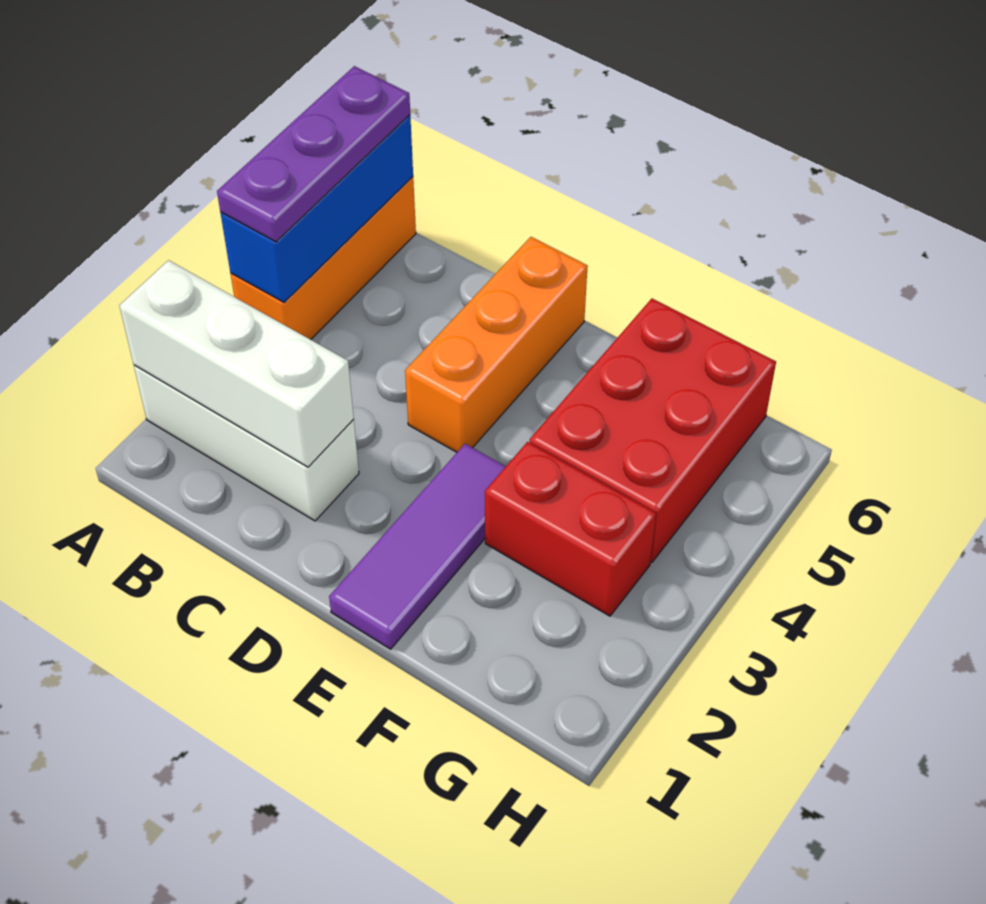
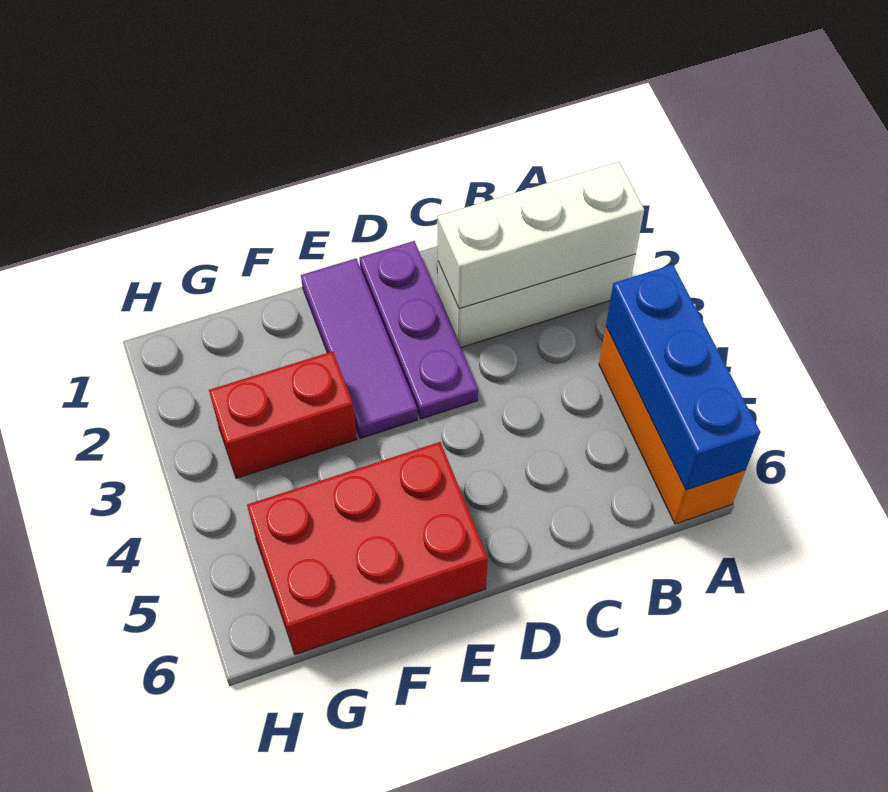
purple plate A4:A6 level 3 -> purple plate D1:D3 level 1
orange brick D4:D6 level 1 -> none
red brick F4:G6 level 1 -> red brick E5:G6 level 1

